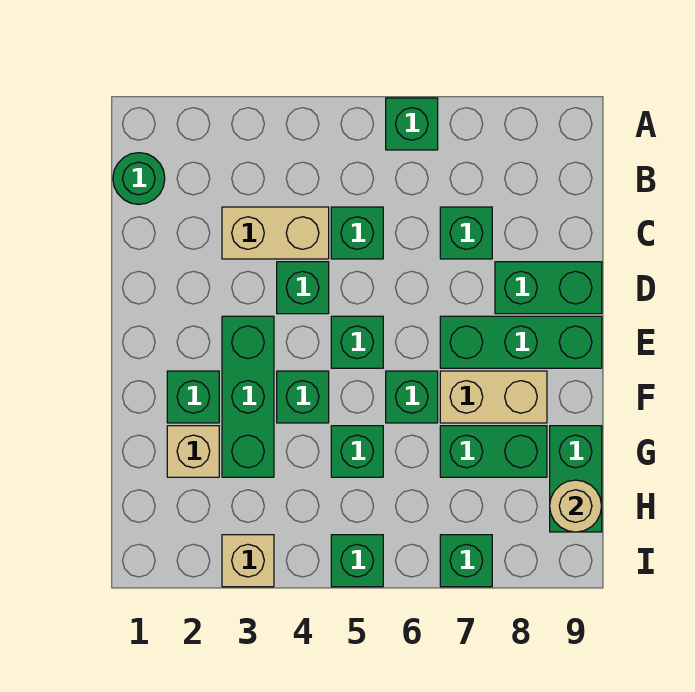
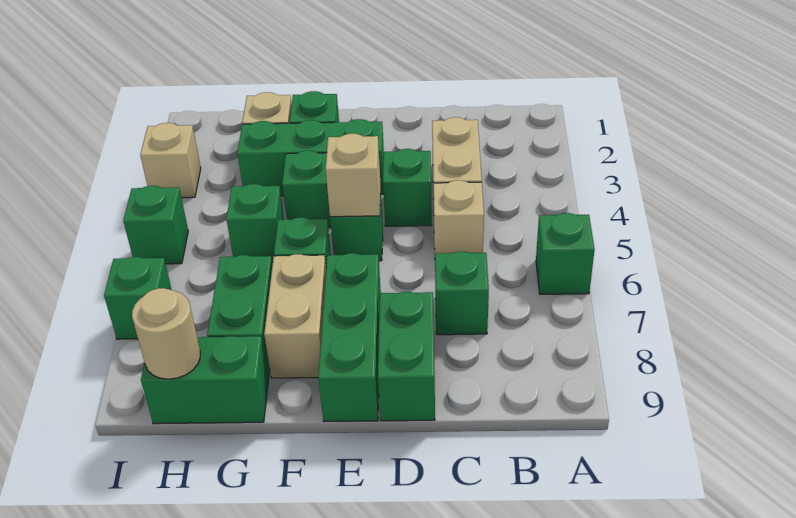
green round brick B1 level 1 -> none
green brick C5 level 1 -> tan brick C5 level 1
none -> tan brick E5 level 2

